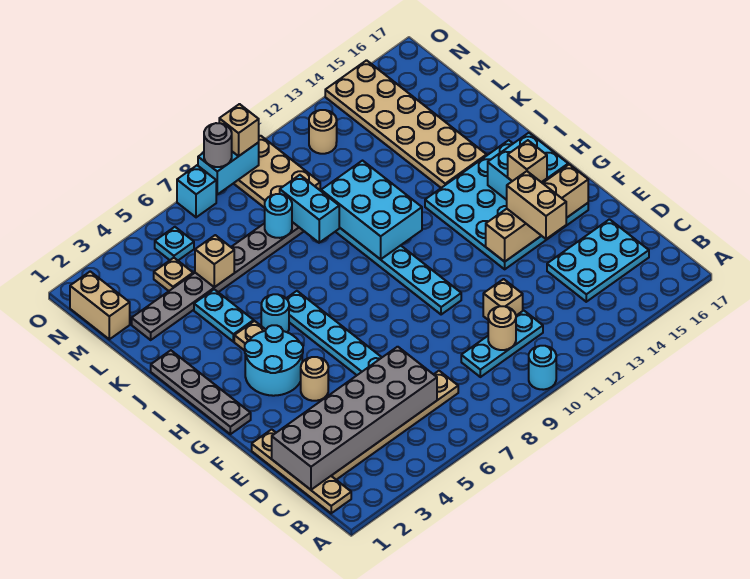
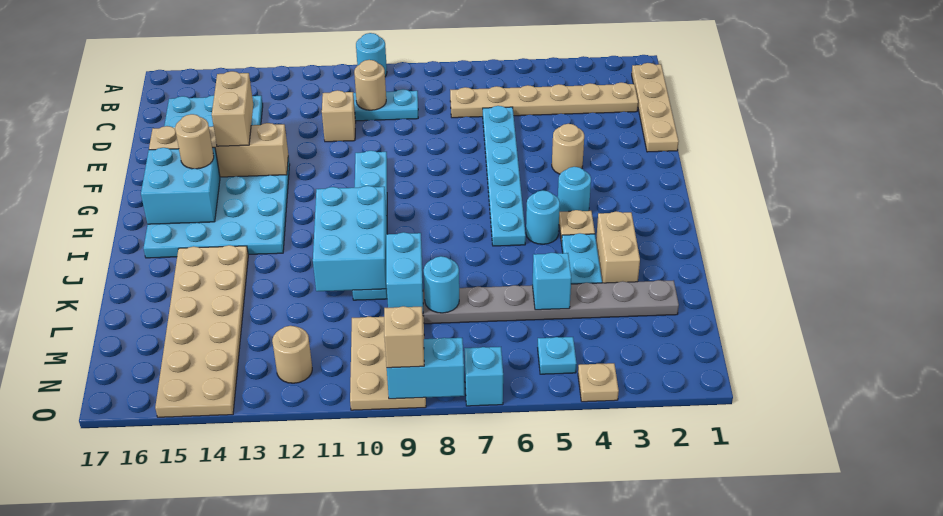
grey brick C1:D6 level 2 -> none
grey plate G1:J1 level 1 -> none
cyan round brick G3:H4 level 1 -> cyan round brick H4 level 1
tan brick G15 level 3 -> tan round brick G15 level 3
tan brick L5 level 2 -> cyan brick L5 level 2
tan brick M1:N1 level 1 -> tan brick J3:K3 level 1
tan plate M4 level 1 -> tan plate O4 level 1
grey round brick O8 level 3 -> none

